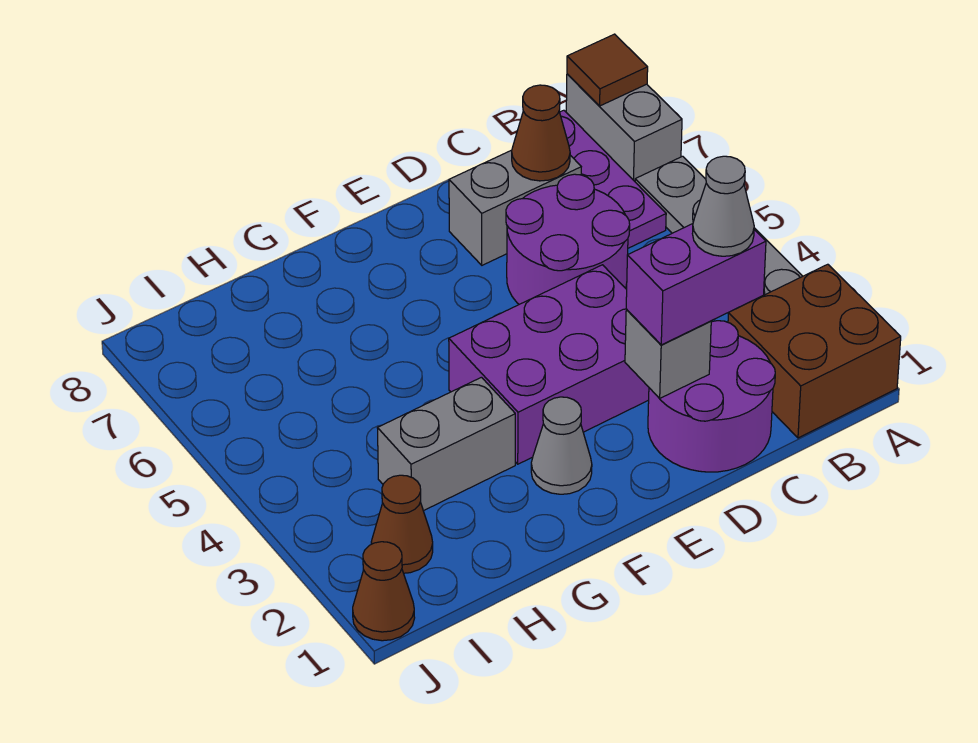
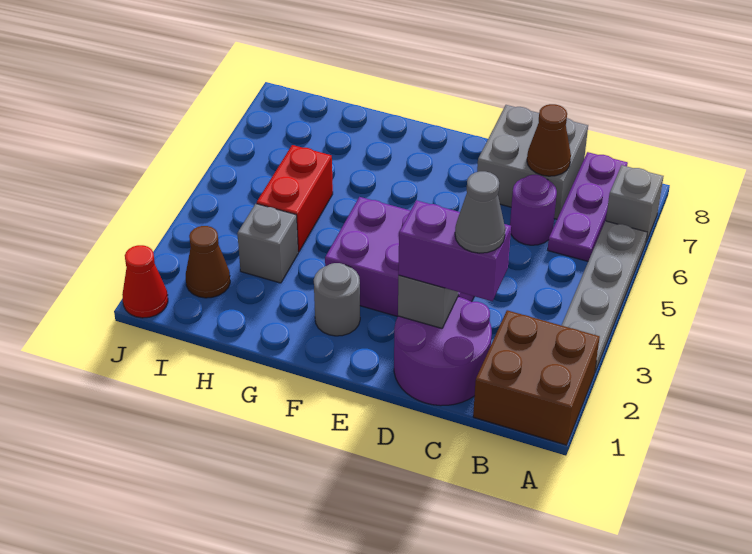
grey brick A7:A8 level 1 -> grey brick A7 level 1
brown tile A8 level 2 -> none
purple round brick C5:D6 level 1 -> purple round brick C6 level 1
grey brick C7:D7 level 1 -> grey brick C7:D8 level 1
grey cone F2 level 1 -> grey round brick F2 level 1
grey brick G3:H3 level 1 -> grey brick H3 level 1
none -> red brick H4:H5 level 1
brown cone J1 level 1 -> red cone J1 level 1

